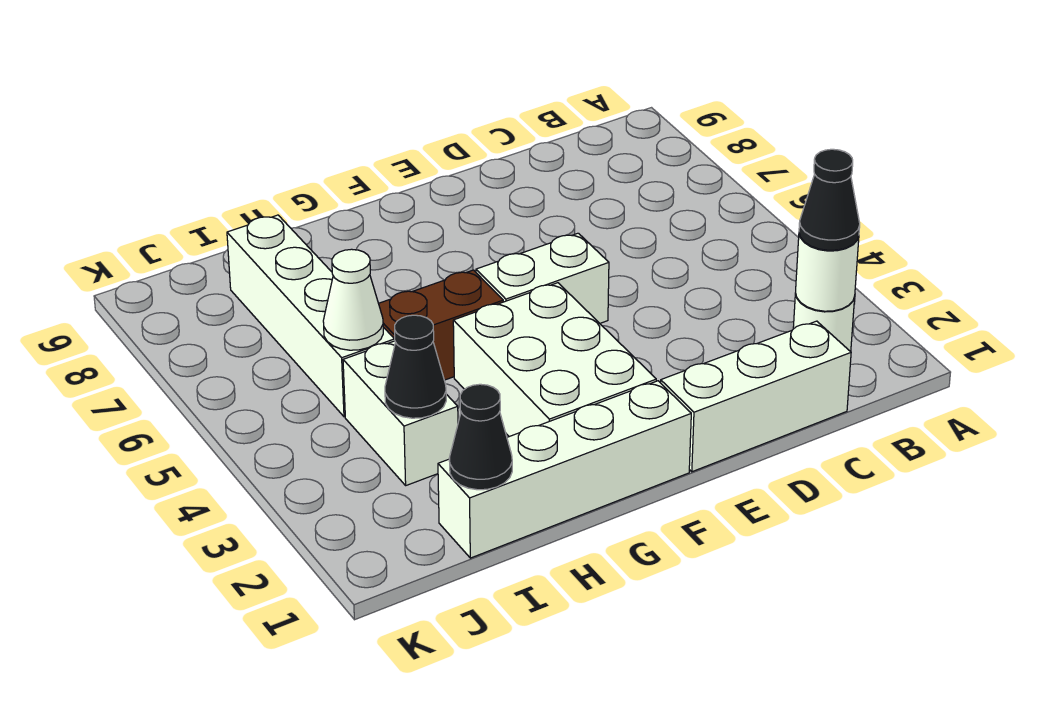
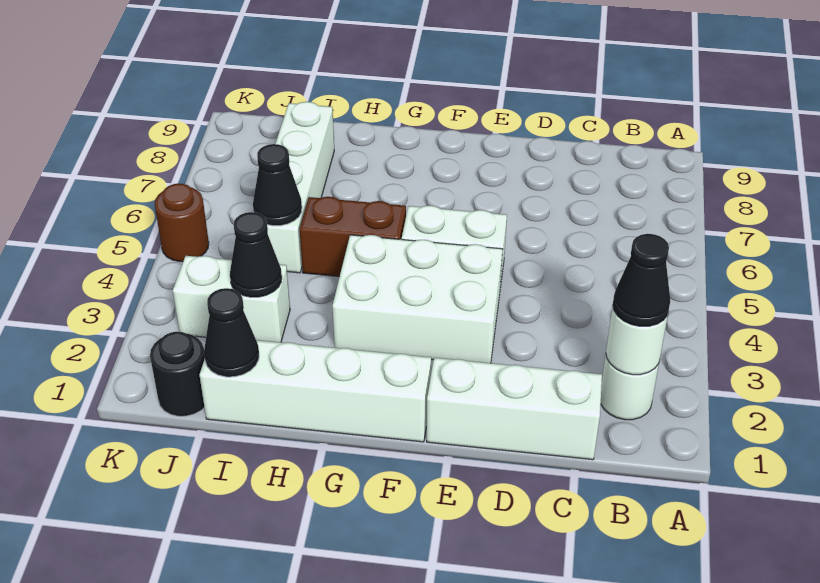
white brick F2:G4 level 1 -> white brick E3:G4 level 1
white brick I3:I4 level 1 -> white brick I3:J3 level 1
white cone I5 level 2 -> black cone I5 level 2
none -> black round brick J1 level 1
none -> brown round brick K5 level 1

